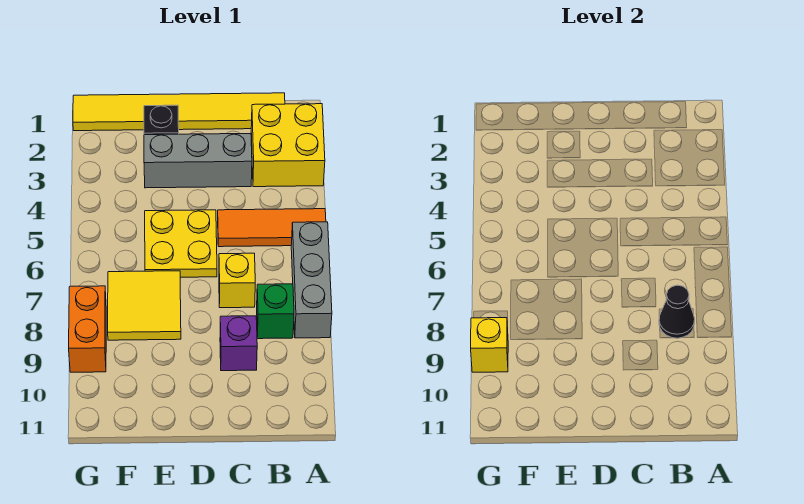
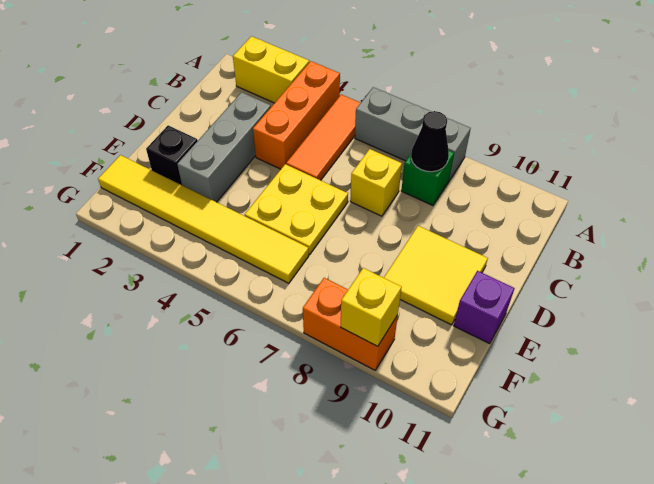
yellow brick A2:B3 level 1 -> yellow brick A2:A3 level 1
none -> orange brick A4:C4 level 1
yellow tile B1:G1 level 1 -> yellow tile F1:F6 level 1
purple brick C9 level 1 -> purple brick E11 level 1
yellow tile E7:F8 level 1 -> yellow tile D9:E10 level 1

